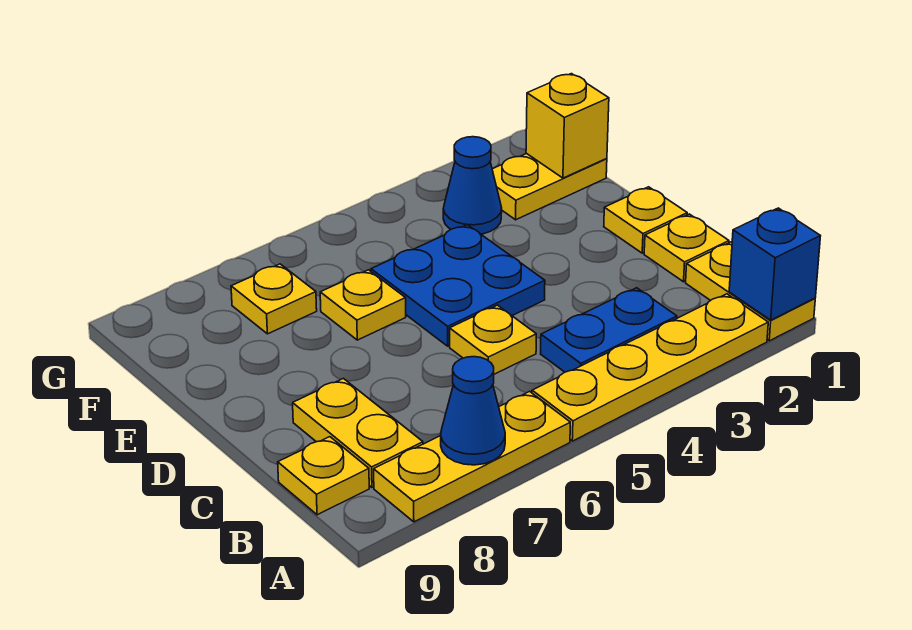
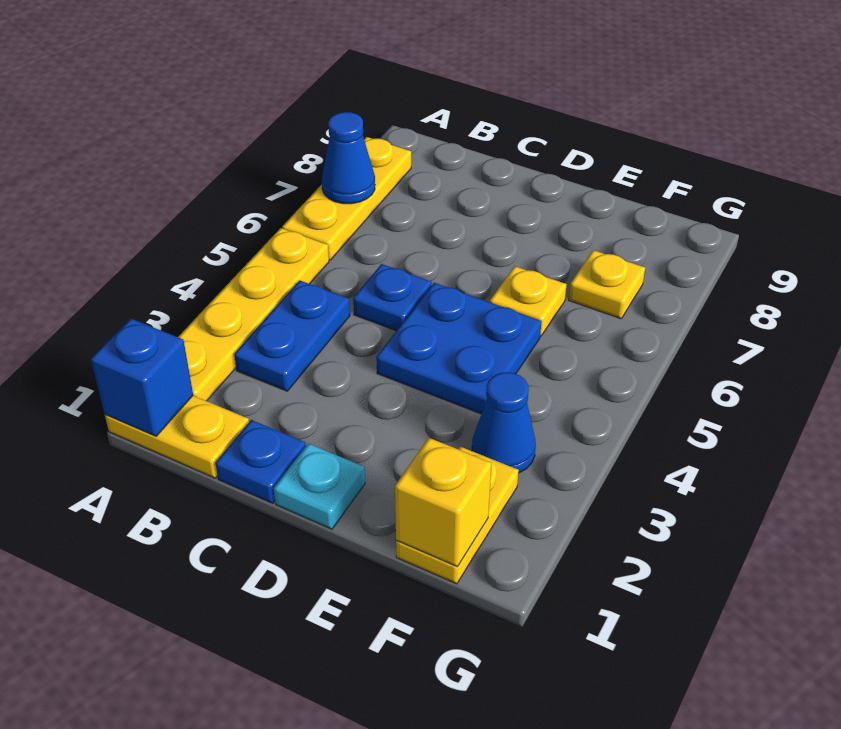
yellow plate B8:C8 level 1 -> none
yellow plate B9 level 1 -> none
yellow plate C1 level 1 -> blue plate C1 level 1
yellow plate C5 level 1 -> blue plate C5 level 1
yellow plate D1 level 1 -> cyan plate D1 level 1

